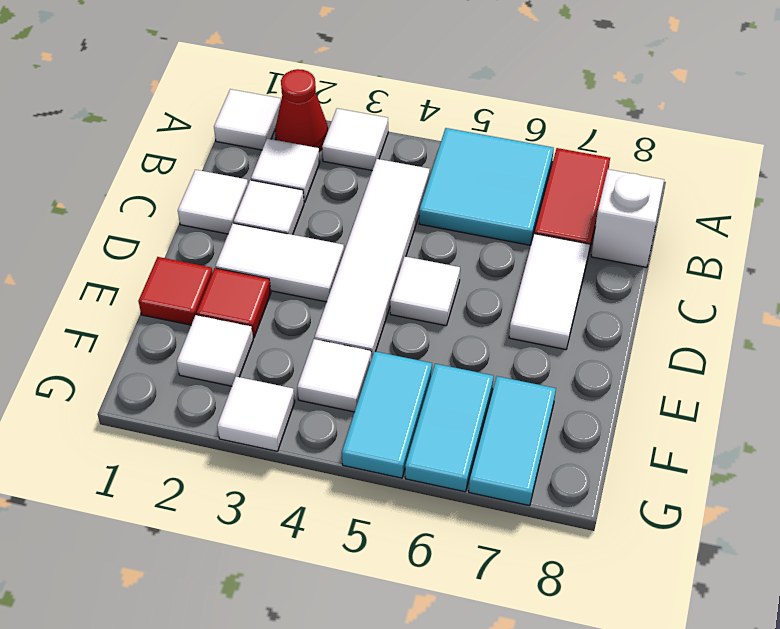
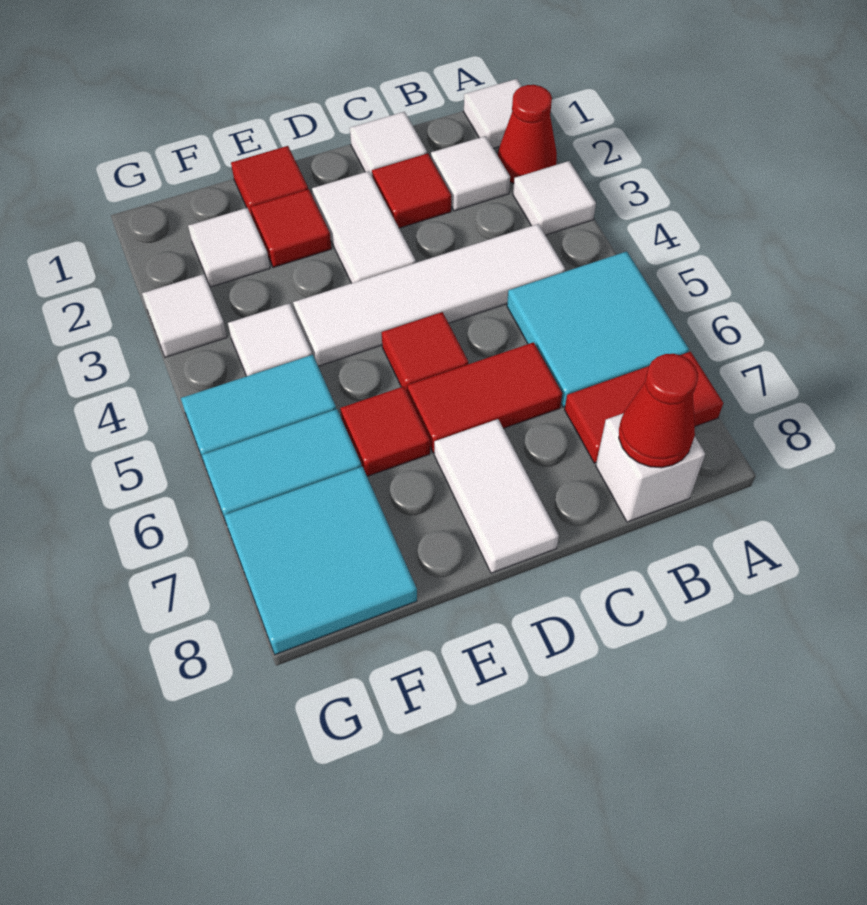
none -> red cone B8 level 2
white tile C2 level 1 -> red tile C2 level 1
none -> red tile C6:D6 level 1
white tile C7:D7 level 1 -> white tile D7:D8 level 1
white tile D5 level 1 -> red tile D5 level 1
none -> red tile E6 level 1
cyan tile F7:G7 level 1 -> cyan tile F7:G8 level 1

